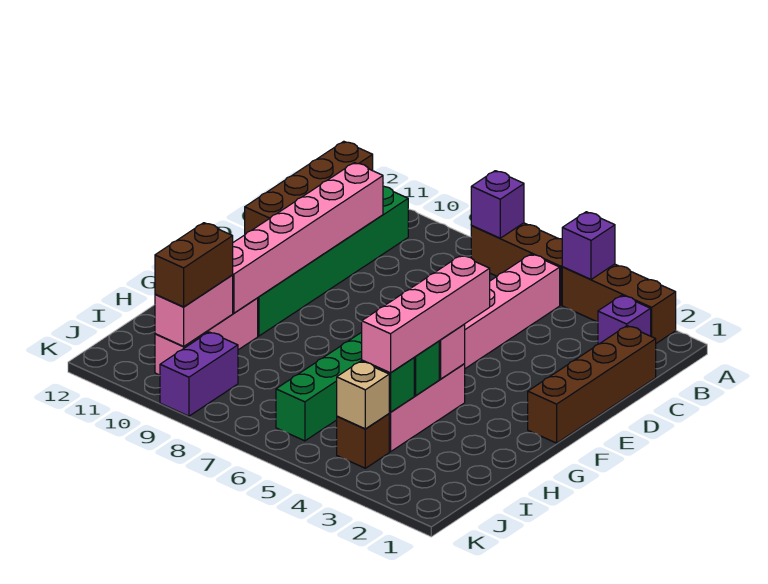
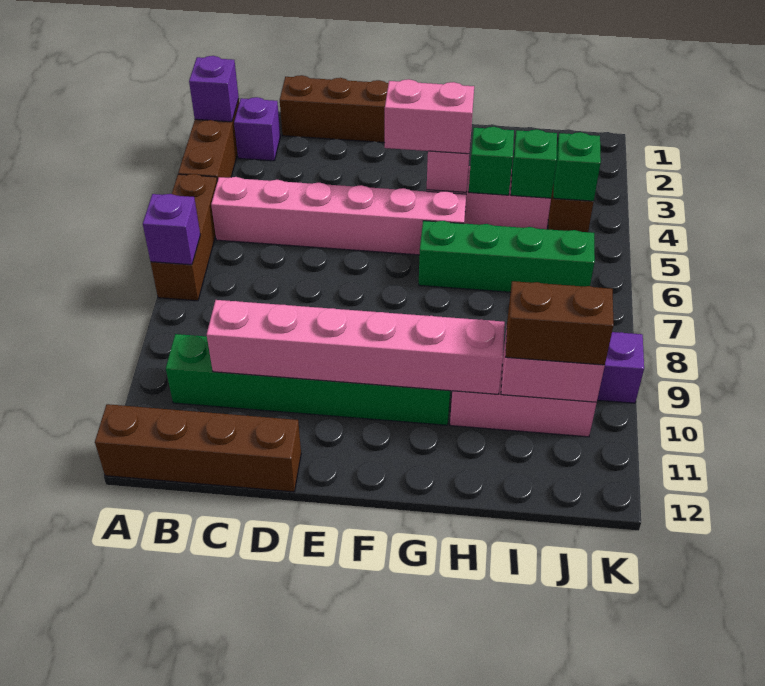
purple brick A4 level 2 -> purple brick A2 level 2
pink brick F4:I4 level 3 -> pink brick F4:G4 level 3
tan brick J4 level 2 -> green brick J4 level 2

